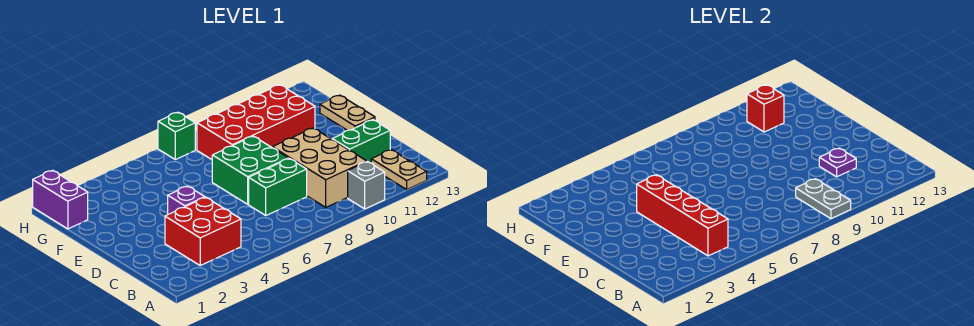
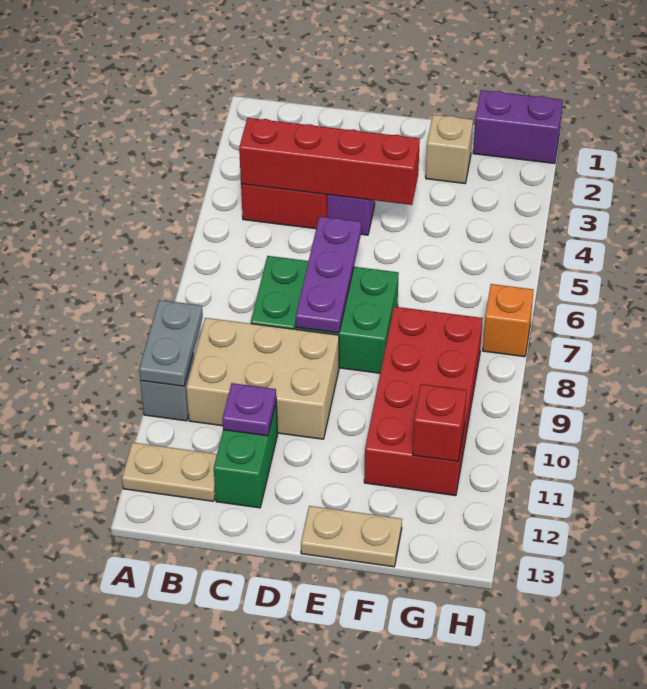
grey plate A9:B9 level 2 -> grey plate A9:A10 level 2
none -> purple plate D6:D8 level 2
none -> tan brick F2 level 1
green brick H7 level 1 -> orange brick H7 level 1

